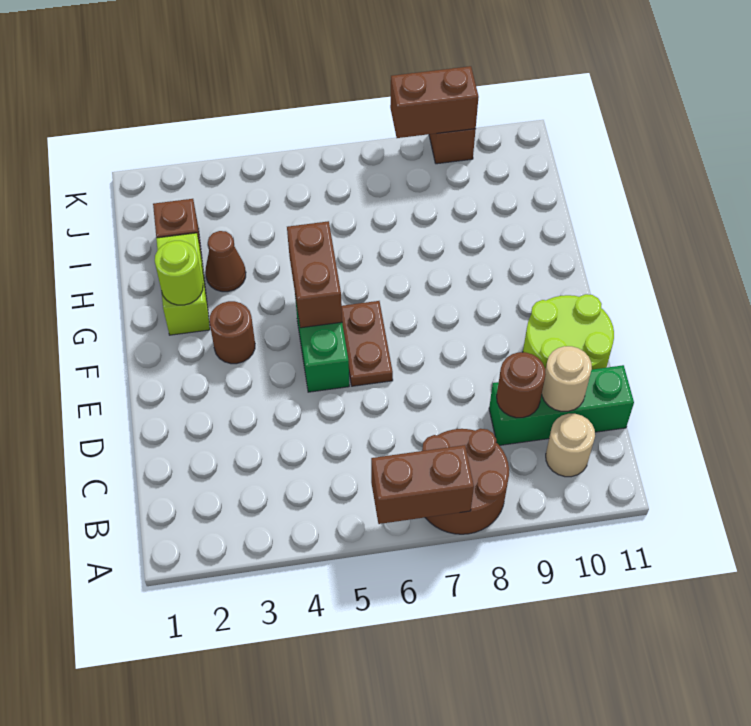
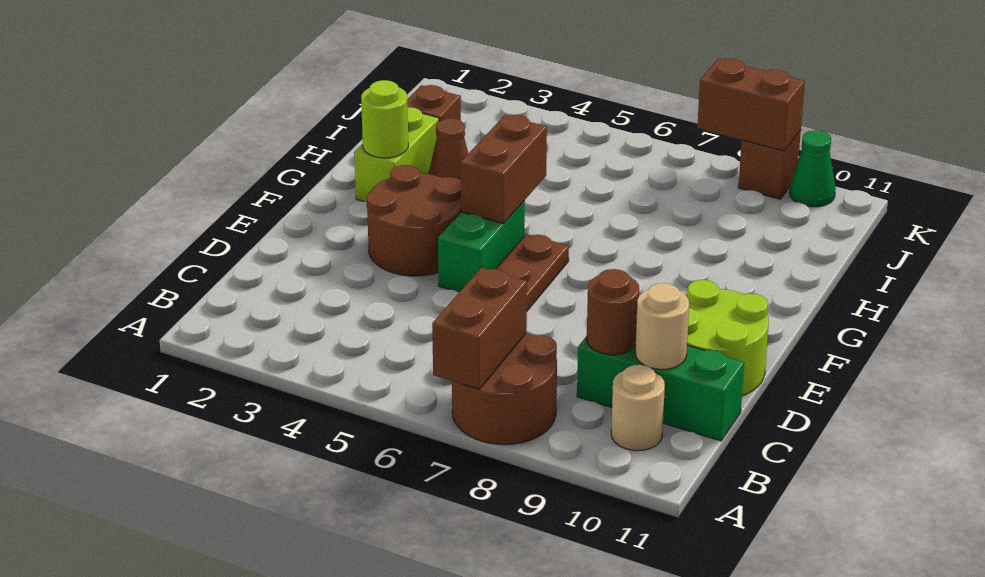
brown brick A6:A7 level 2 -> brown brick A7:B7 level 2
brown round brick F3 level 1 -> brown round brick E3:F4 level 1
none -> green cone K10 level 1

